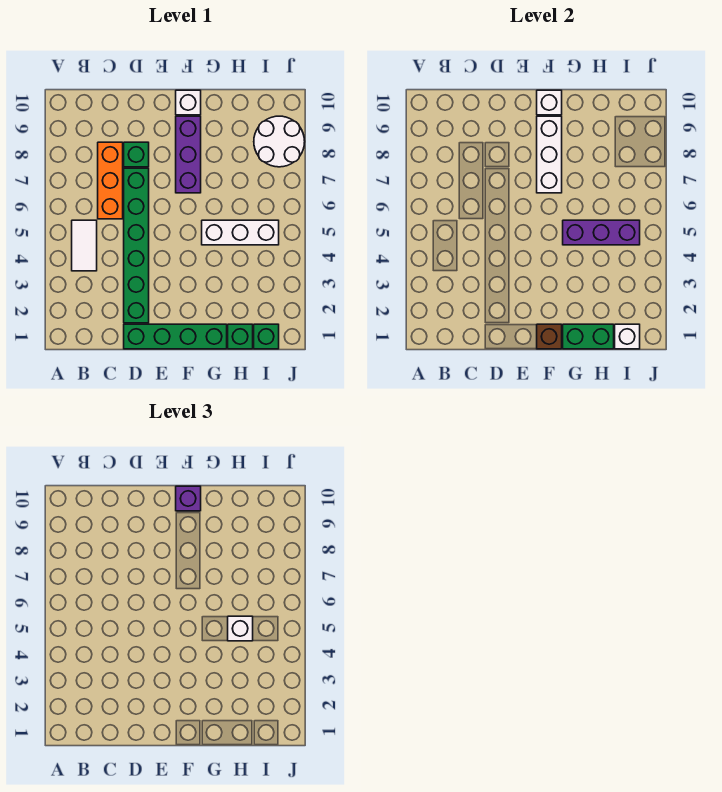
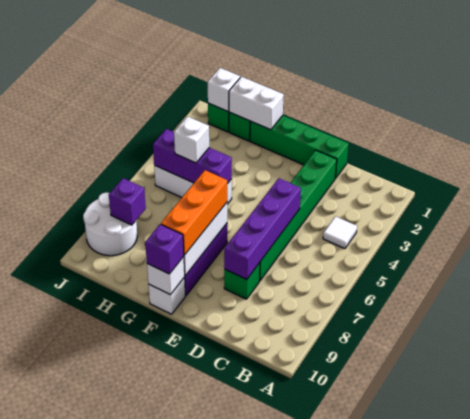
white tile B4:B5 level 1 -> white tile B4 level 1
orange brick C6:C8 level 1 -> orange brick F7:F9 level 3
none -> purple brick D5:D8 level 2
brown brick F1 level 2 -> none
green brick G1:H1 level 2 -> white brick G1:H1 level 2
none -> purple brick I8 level 2

